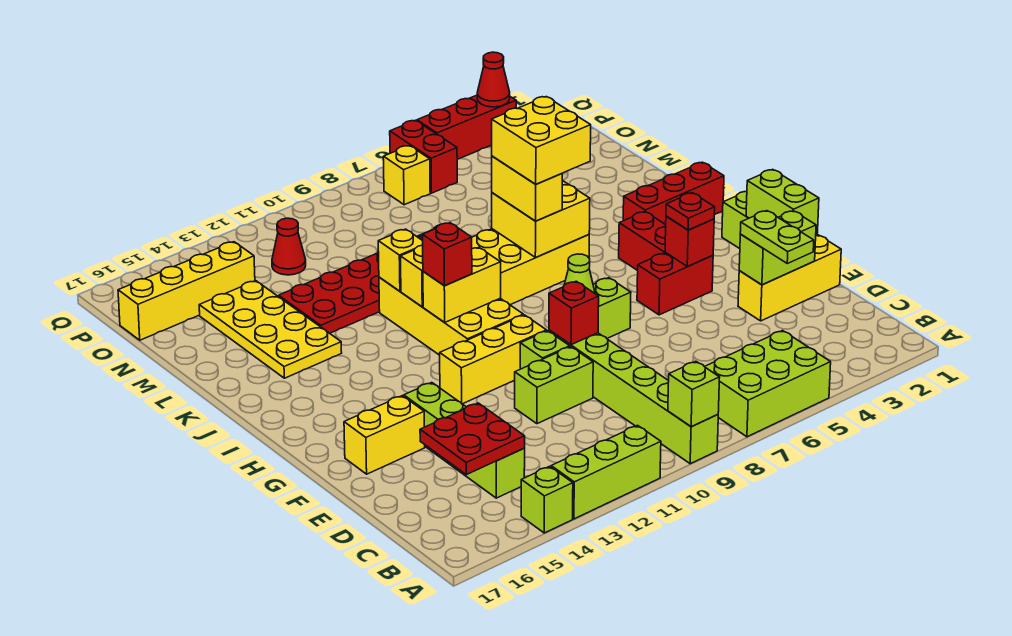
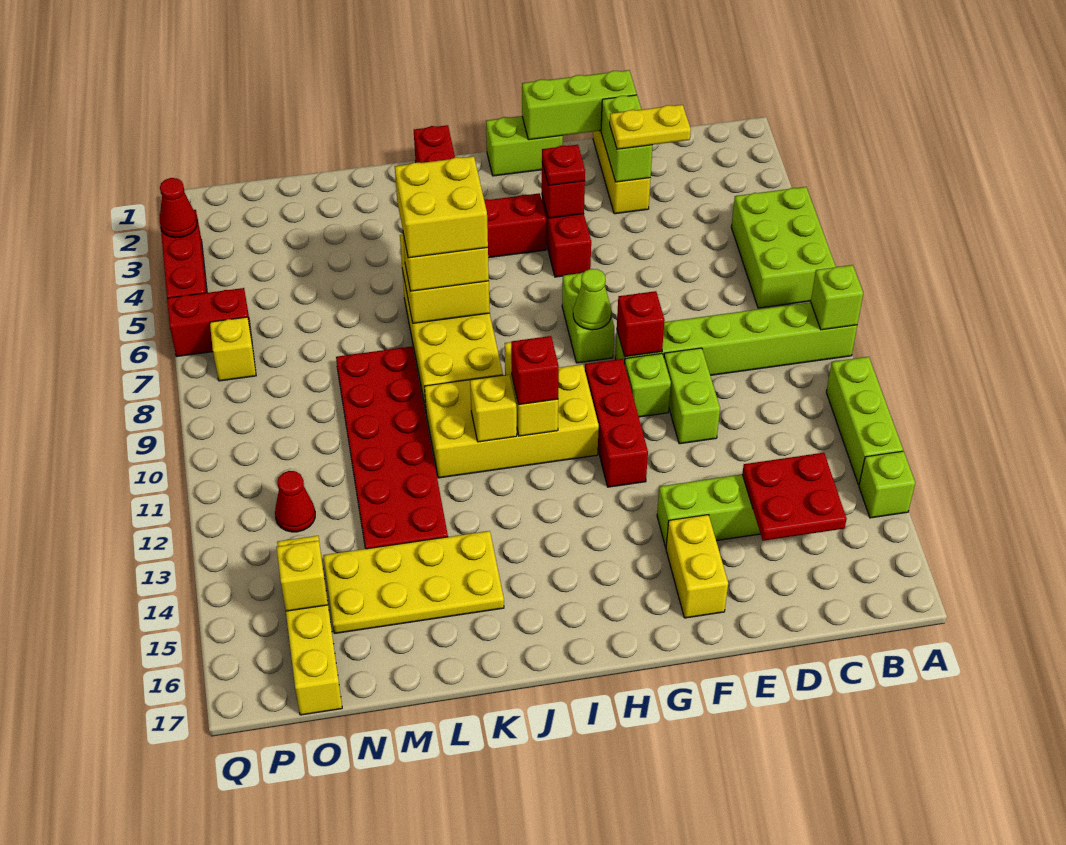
lime plate D3:E3 level 3 -> yellow plate D3:E3 level 3
lime brick F1:G1 level 2 -> lime brick E1:G1 level 2
yellow brick G10:G12 level 1 -> red brick G10:G12 level 1
yellow brick K11 level 2 -> yellow brick O15 level 2

